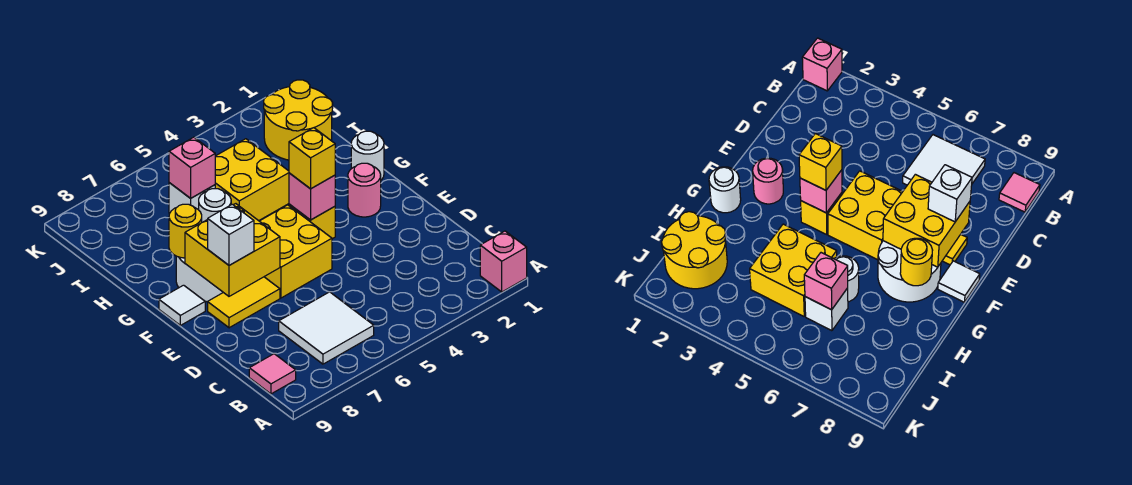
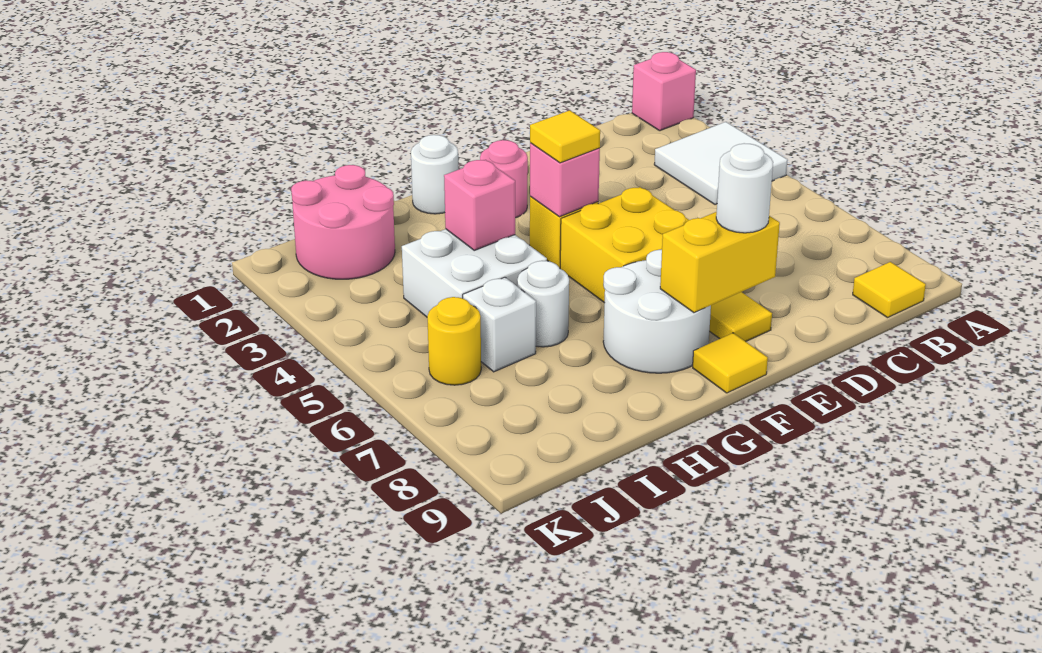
white tile B6:C7 level 1 -> white tile A3:B4 level 1
pink tile B9 level 1 -> yellow tile B9 level 1
yellow brick E7:F8 level 2 -> yellow brick E8:F8 level 2
white brick E8 level 3 -> white round brick E8 level 3
yellow brick F4 level 3 -> yellow tile F4 level 3
white tile F9 level 1 -> yellow tile F9 level 1
yellow round brick G8 level 2 -> yellow round brick J6 level 1
yellow brick H4:I5 level 1 -> white brick H4:I5 level 1
yellow round brick I1:J2 level 1 -> pink round brick I1:J2 level 1
pink brick I6 level 2 -> pink brick H4 level 2

